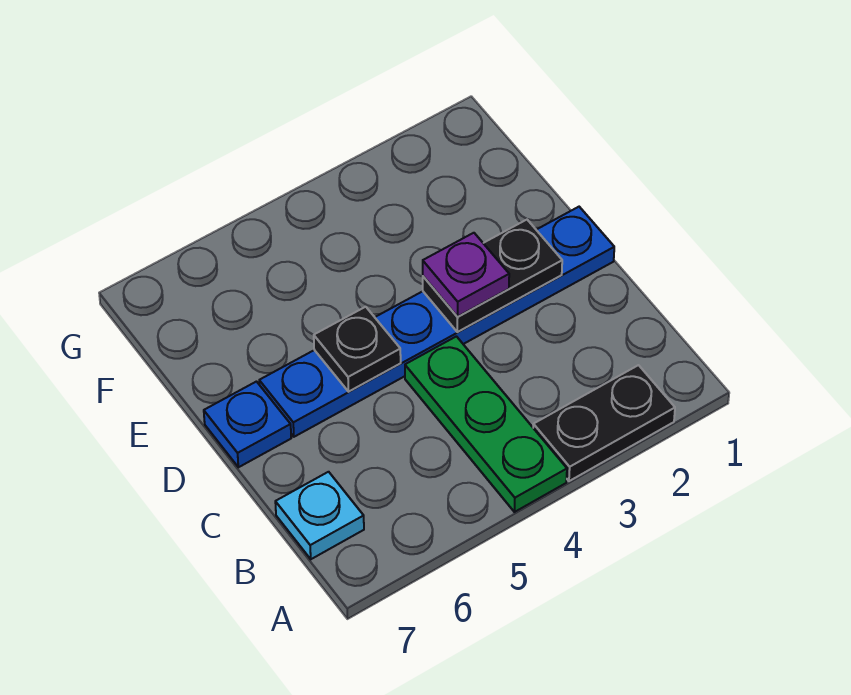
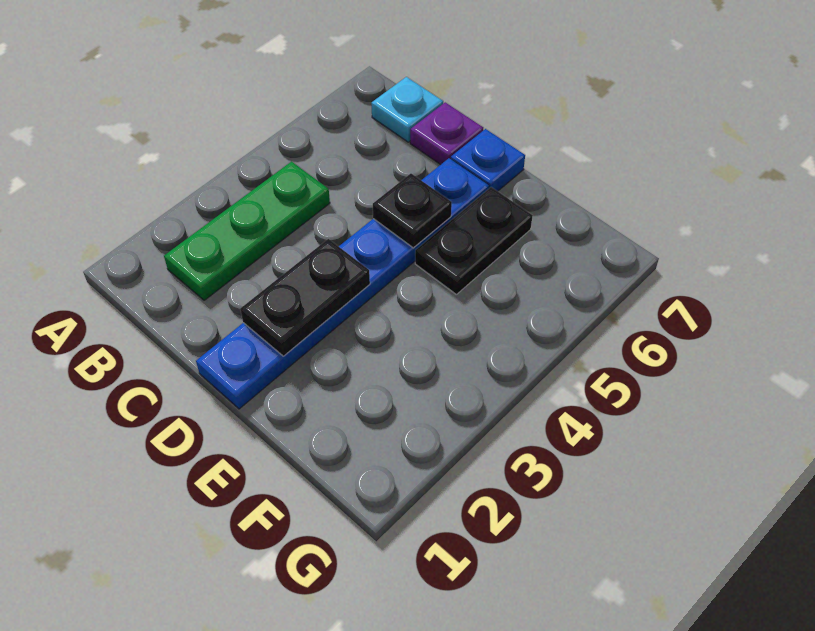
black plate A2:A3 level 1 -> black plate E5:E6 level 1
green plate A4:C4 level 1 -> green plate B2:B4 level 1
purple plate D3 level 3 -> purple plate C7 level 1

